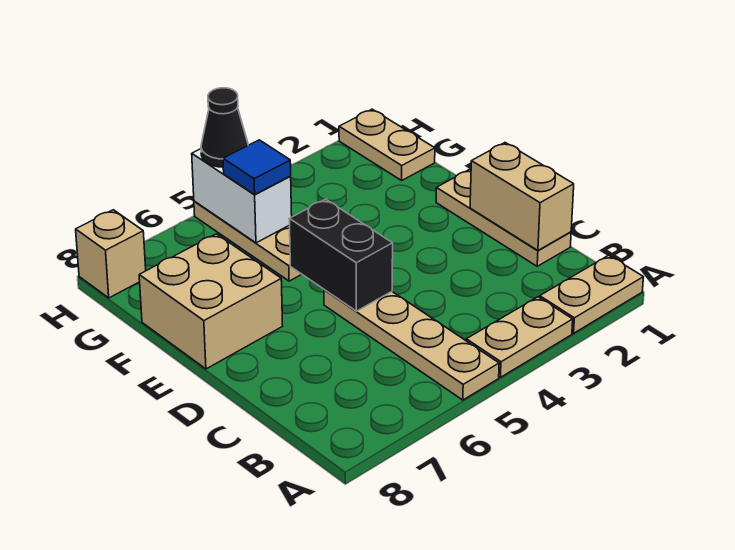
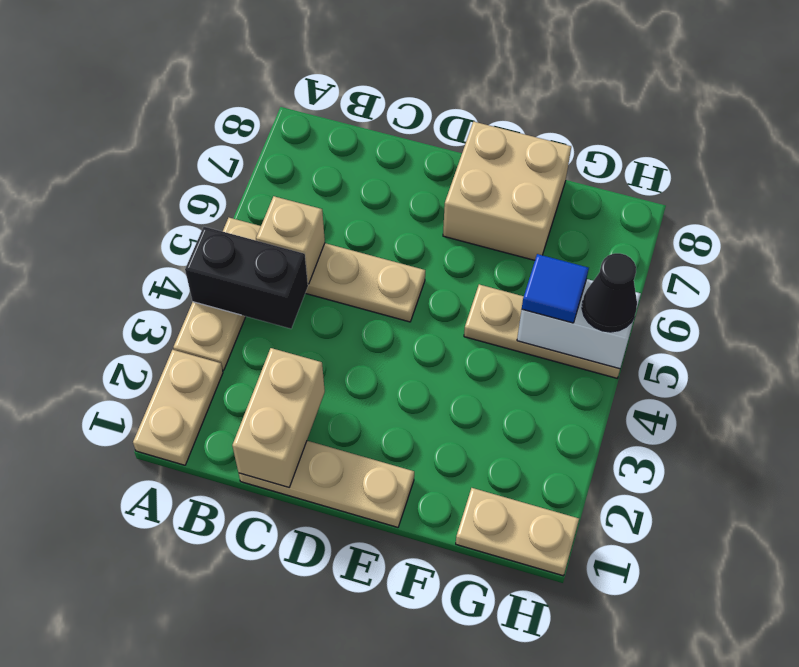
tan brick C1:D1 level 2 -> tan brick C1:C2 level 2
black brick D5:E5 level 2 -> black brick A4:B4 level 2
tan brick H8 level 1 -> tan brick B5 level 2

